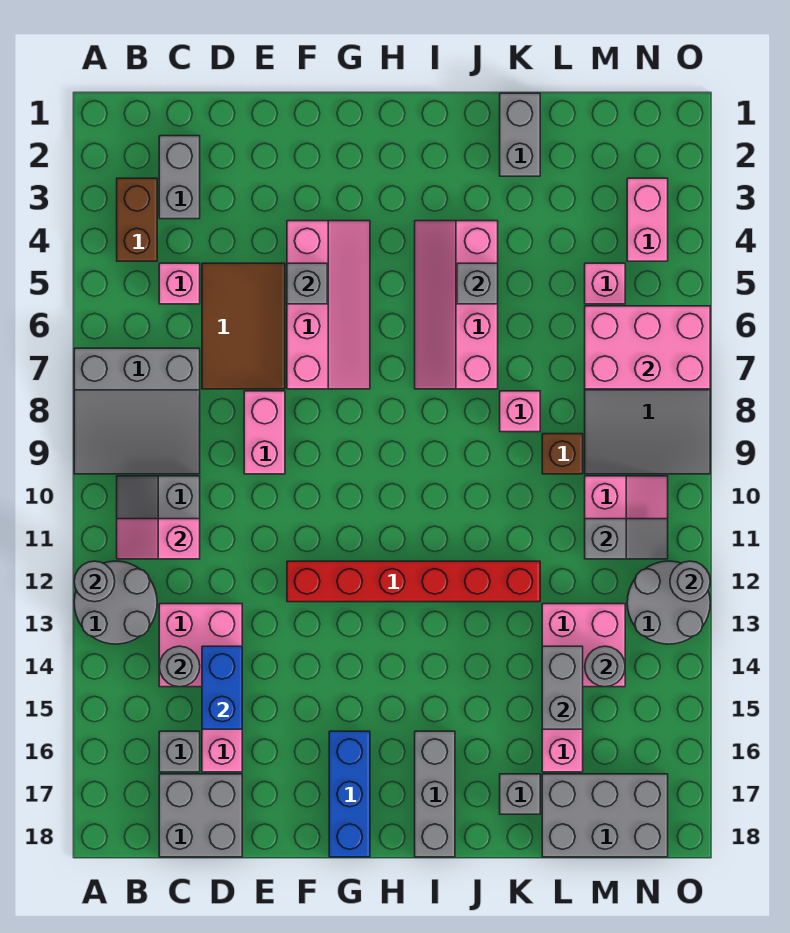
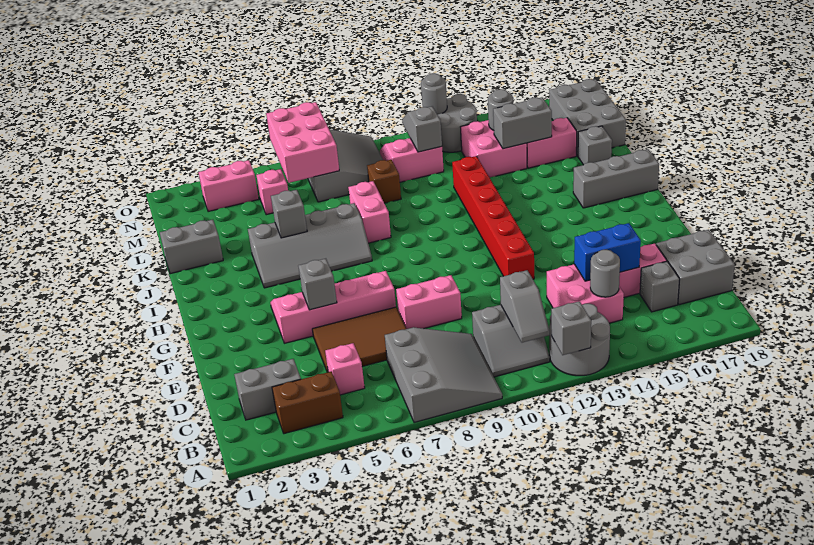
grey round brick A12 level 2 -> grey brick A12 level 2
pink slope B11:C11 level 2 top C -> grey slope B11:C11 level 2 top C
blue brick G16:G18 level 1 -> none
pink slope I4:J7 level 1 top J -> grey slope I4:J7 level 1 top J
pink brick K8 level 1 -> pink brick J8:K8 level 1

